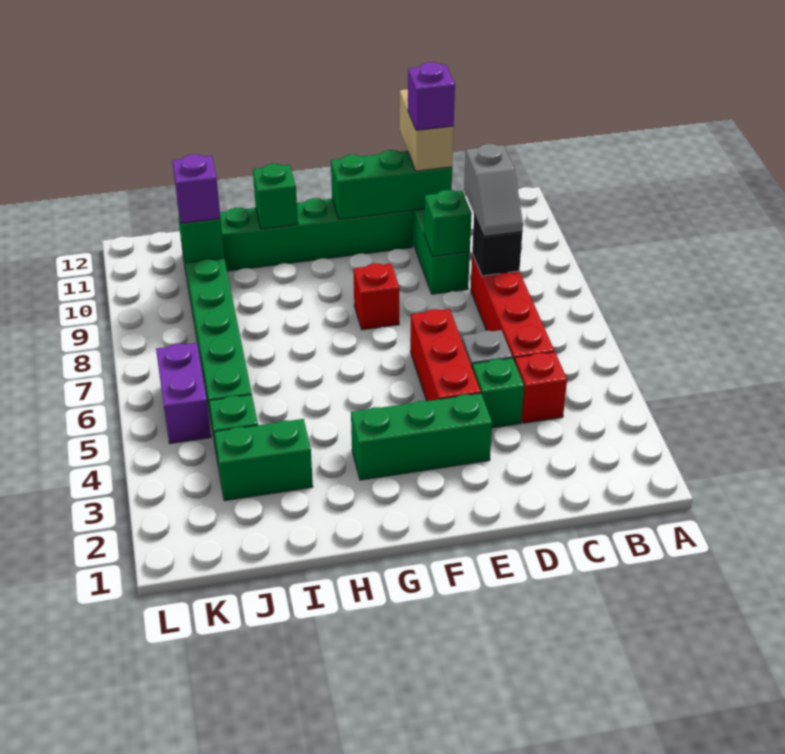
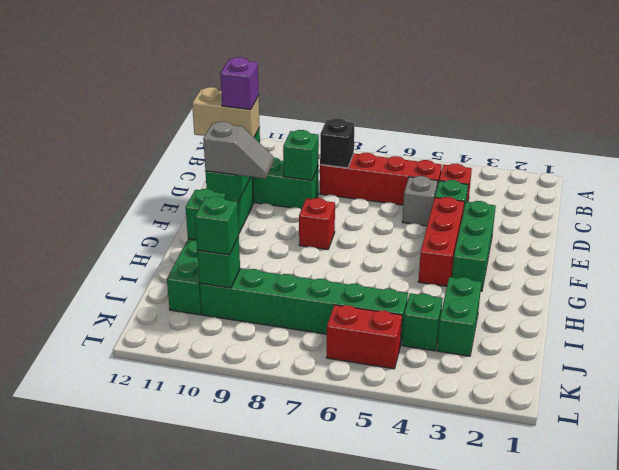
grey slope C8:C9 level 3 top 9 -> grey slope F10:F11 level 3 top 11
red brick E4:E6 level 1 -> red brick E4:G4 level 1
purple brick J10 level 3 -> green brick J10 level 3
purple brick K5:K6 level 1 -> red brick K5:K6 level 1

